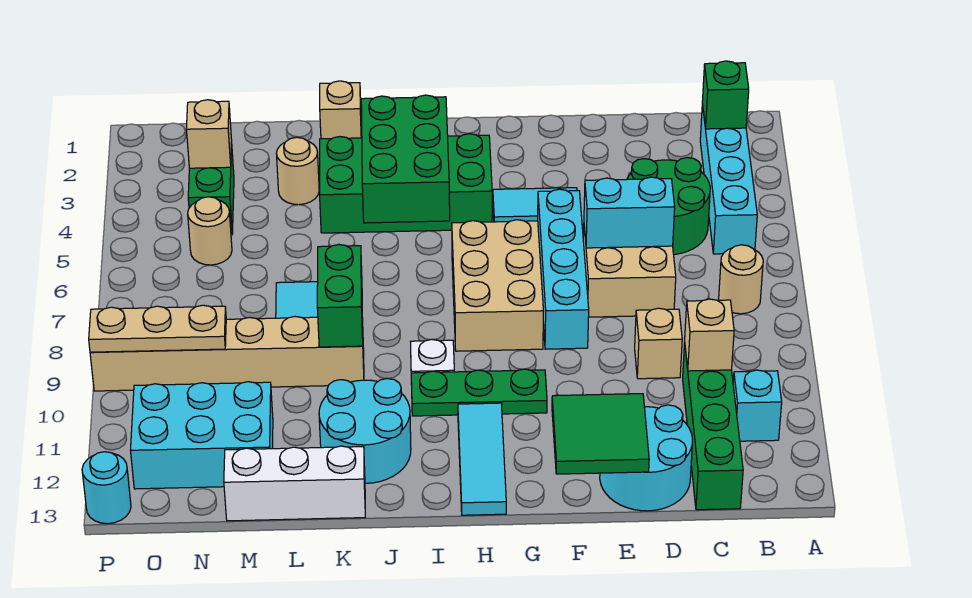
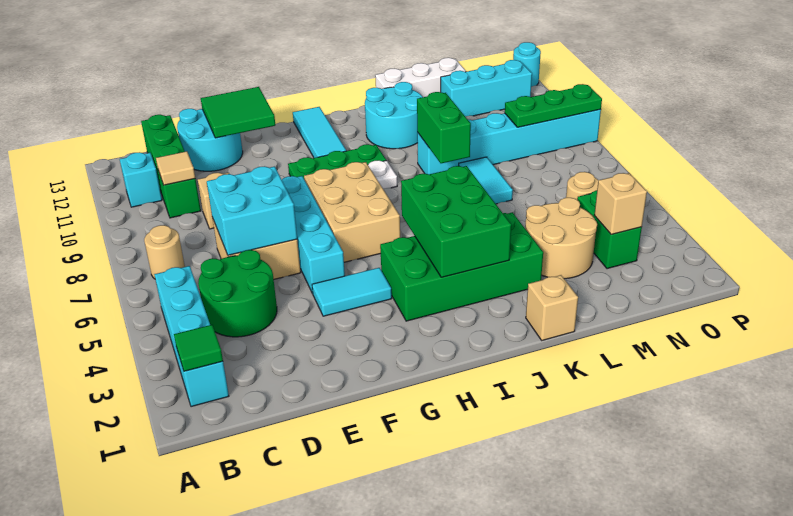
green brick B2 level 2 -> green tile B2 level 2
tan brick C10 level 2 -> tan tile C10 level 2
cyan brick D6:E6 level 2 -> cyan brick D6:E7 level 2
tan brick K9:P9 level 1 -> cyan brick K9:P9 level 1
tan round brick L3 level 1 -> tan round brick L3:M4 level 1
cyan brick M11:O12 level 1 -> cyan brick M12:O12 level 1
tan plate N9:P9 level 2 -> green plate N9:P9 level 2

